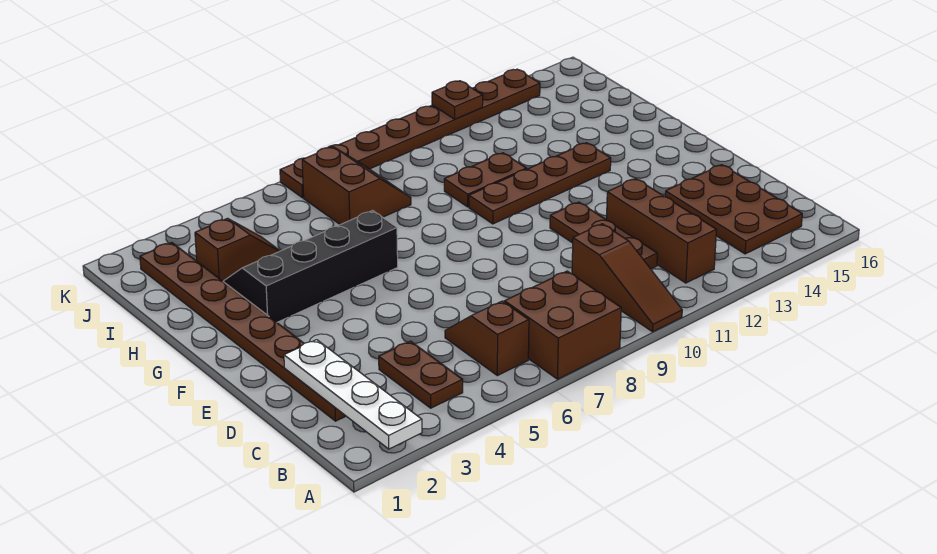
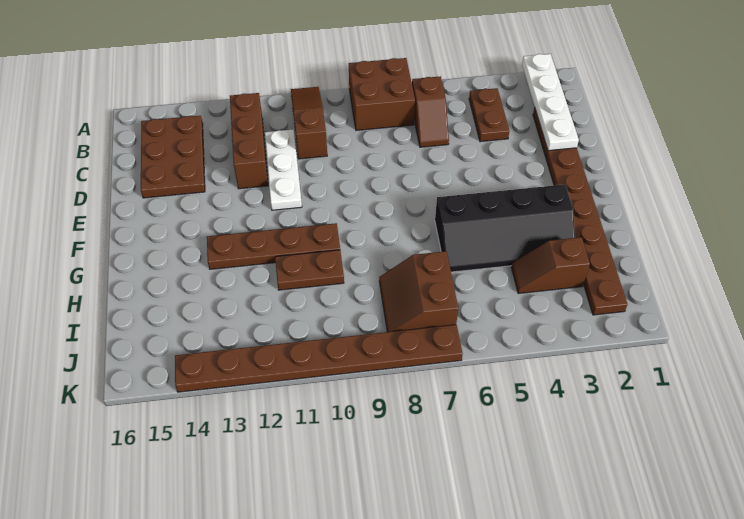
brown plate C11:E11 level 1 -> white plate C11:E11 level 1
brown plate K12 level 2 -> none

